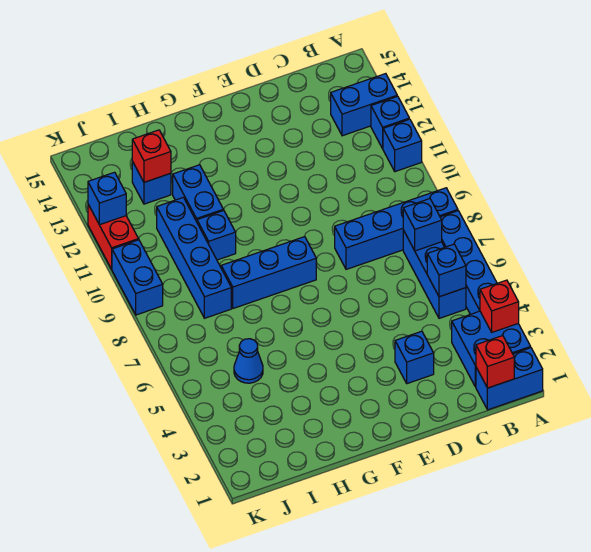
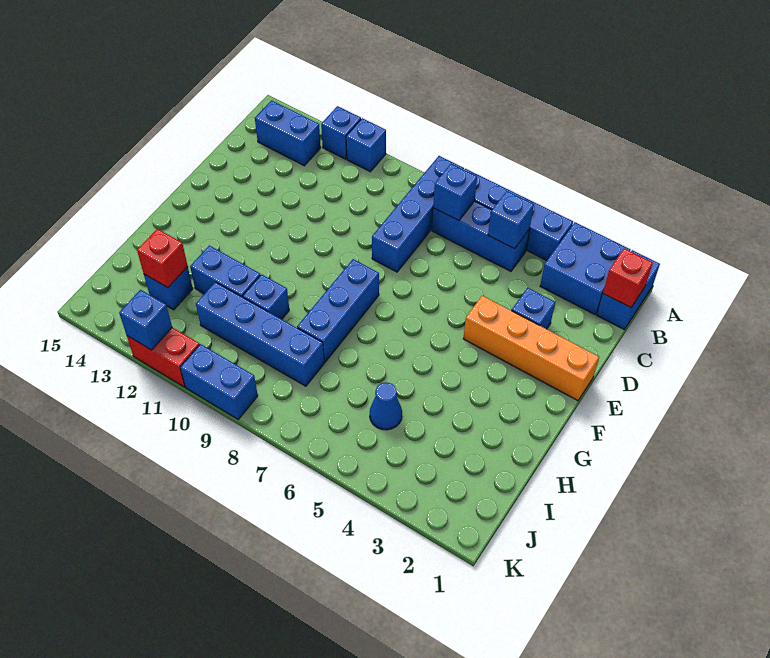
red brick A3 level 2 -> none
blue brick A13:B13 level 1 -> blue brick B13:B14 level 1
none -> orange brick E1:E4 level 1

